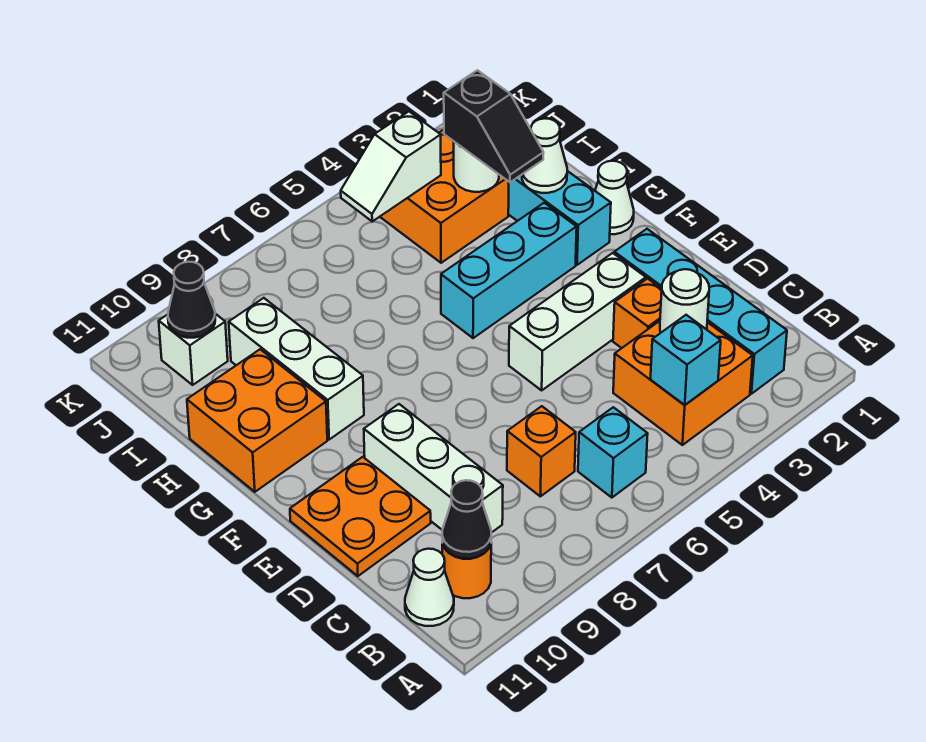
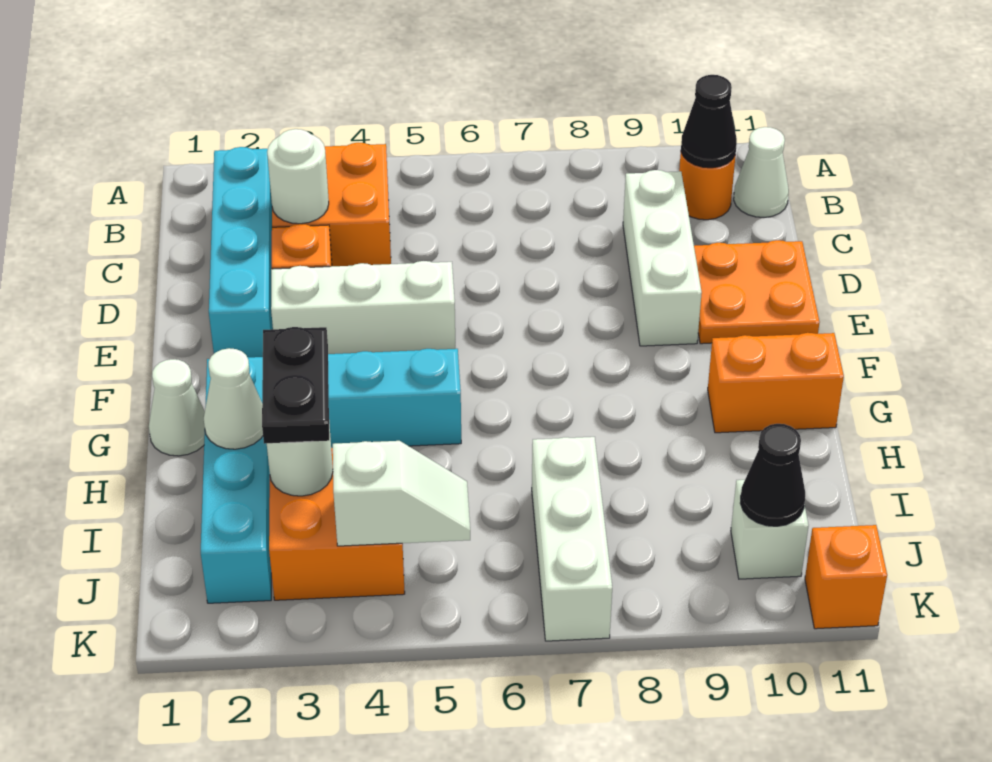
cyan brick B4 level 2 -> none
cyan brick B6 level 1 -> none
orange brick C7 level 1 -> orange brick K11 level 1
white brick G9:I9 level 1 -> white brick I7:K7 level 1
orange brick G10:H11 level 1 -> orange brick G10:G11 level 1
black slope H3:I3 level 3 top I -> black plate H3:I3 level 3

